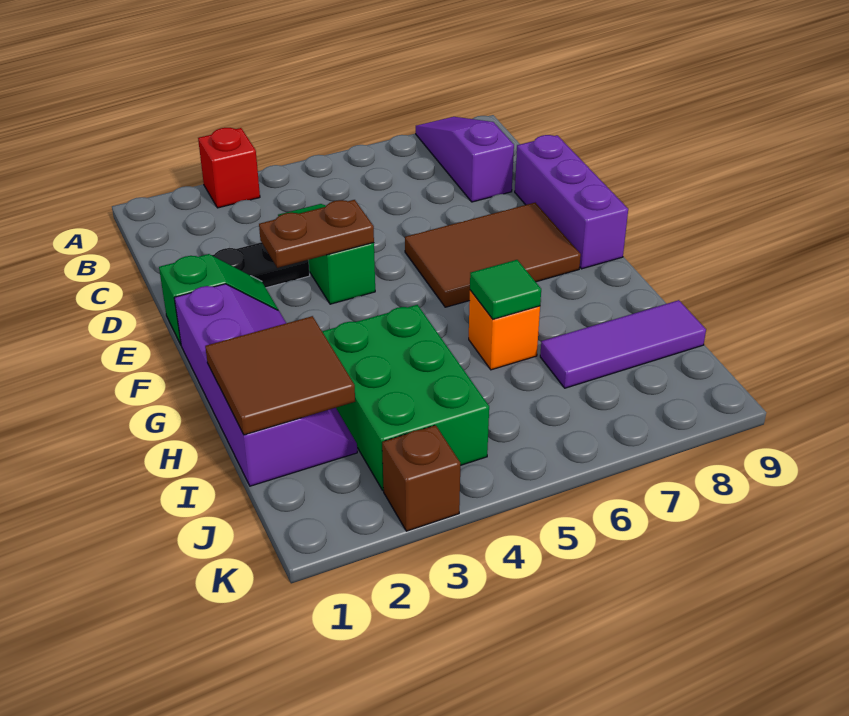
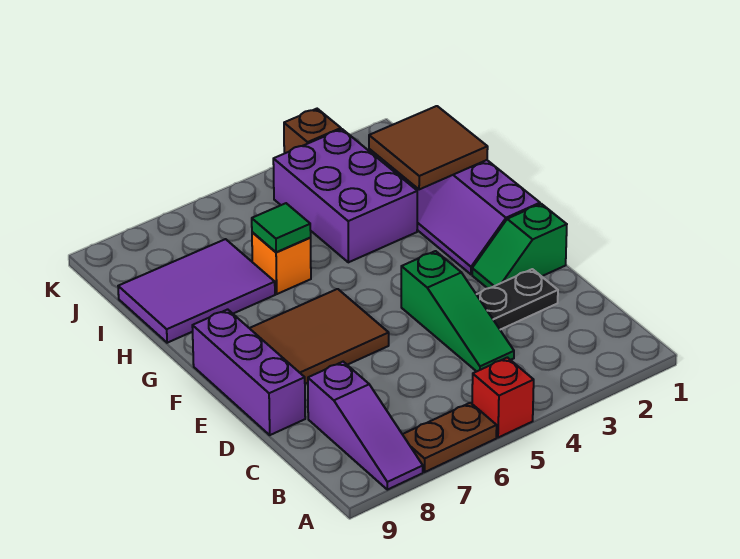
red brick A3 level 1 -> red brick A5 level 1
brown plate E3:E4 level 2 -> brown plate A6:A7 level 1
green brick H3:J4 level 1 -> purple brick H3:J4 level 1
purple tile I7:I9 level 1 -> purple tile H7:I9 level 1

